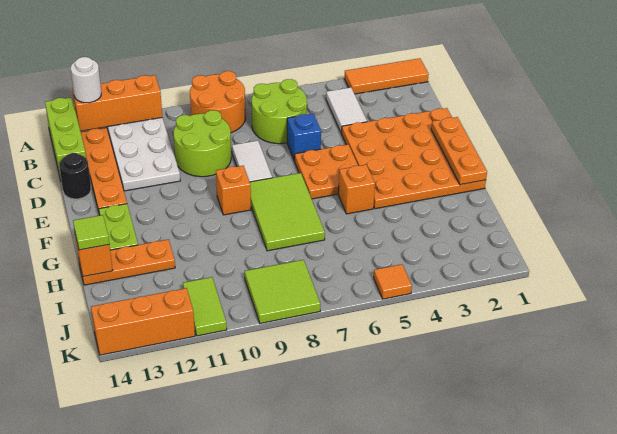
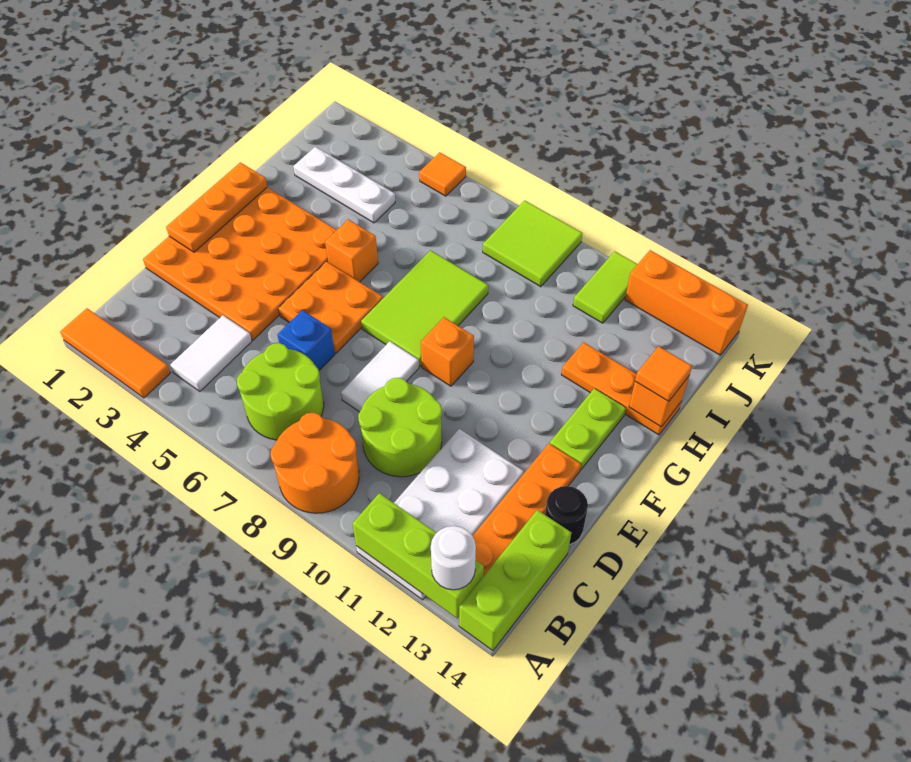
orange brick A11:A13 level 2 -> lime brick A11:A13 level 2
lime tile H14 level 3 -> orange tile H14 level 3
none -> white plate I2:I4 level 1

